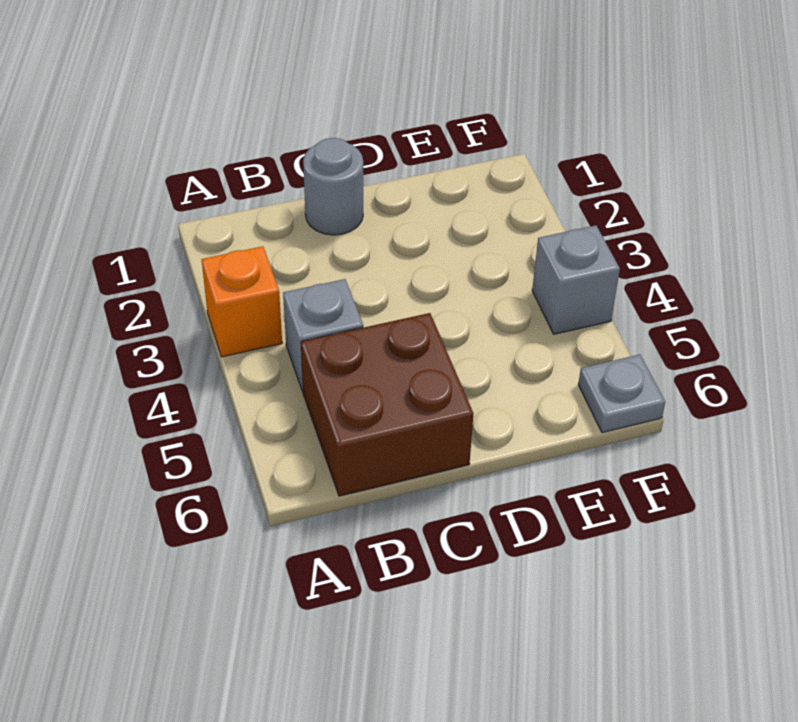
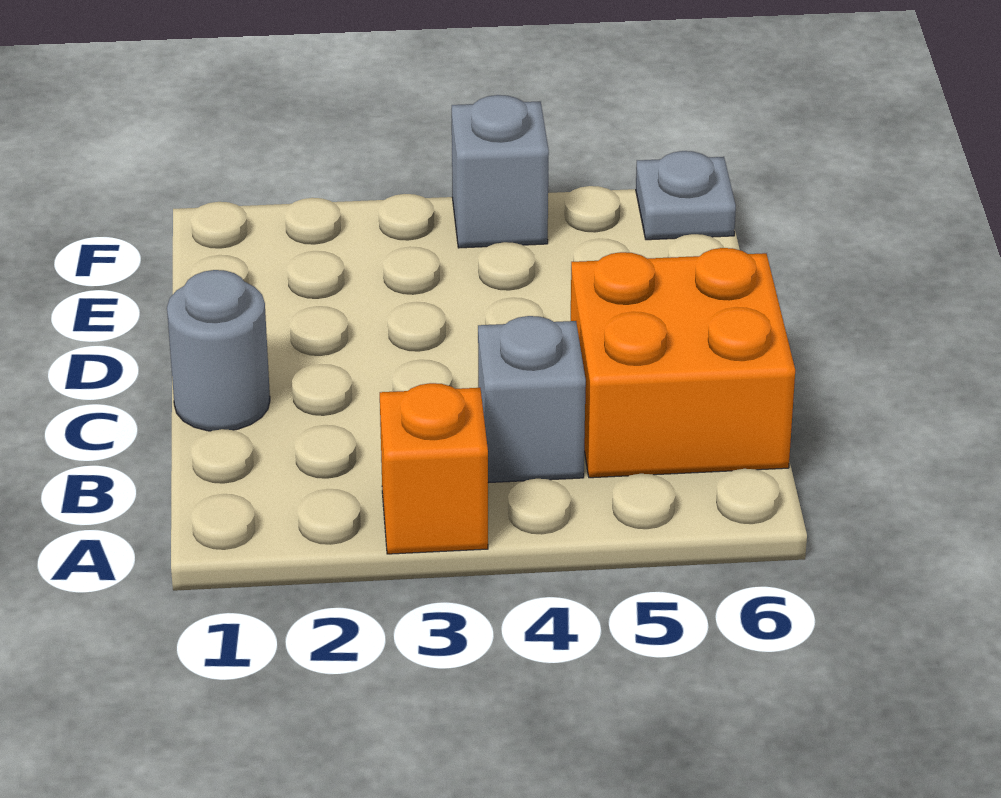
brown brick B5:C6 level 1 -> orange brick B5:C6 level 1

